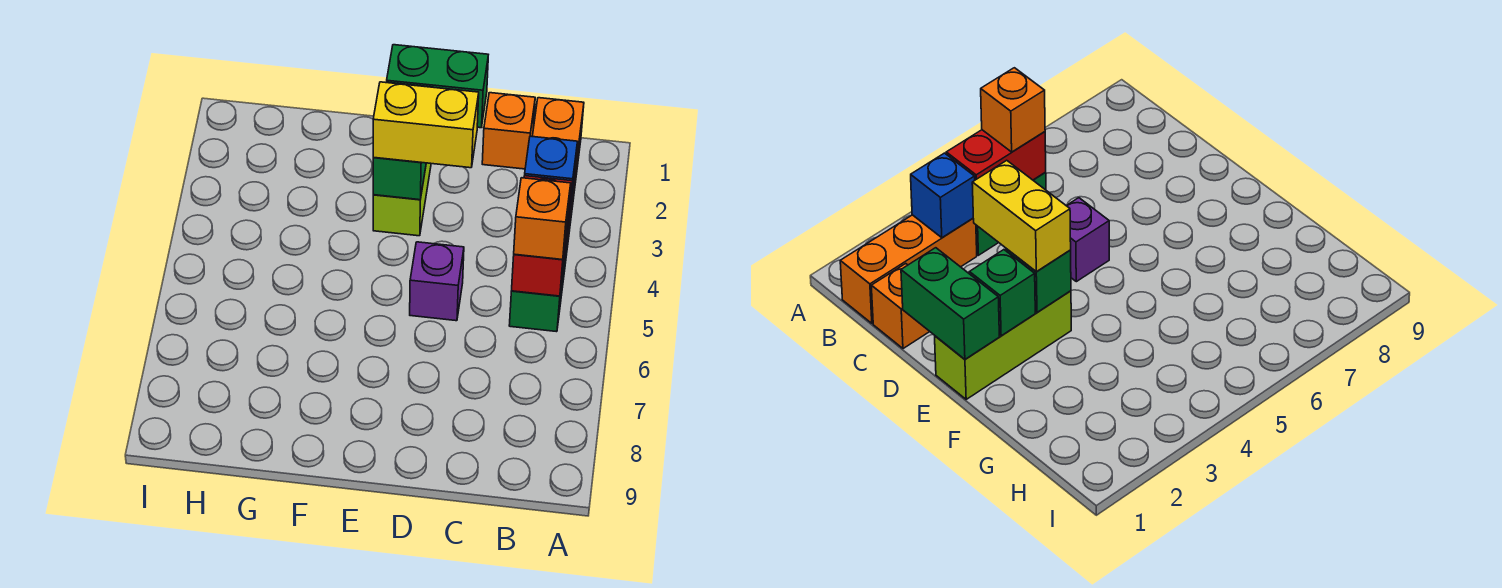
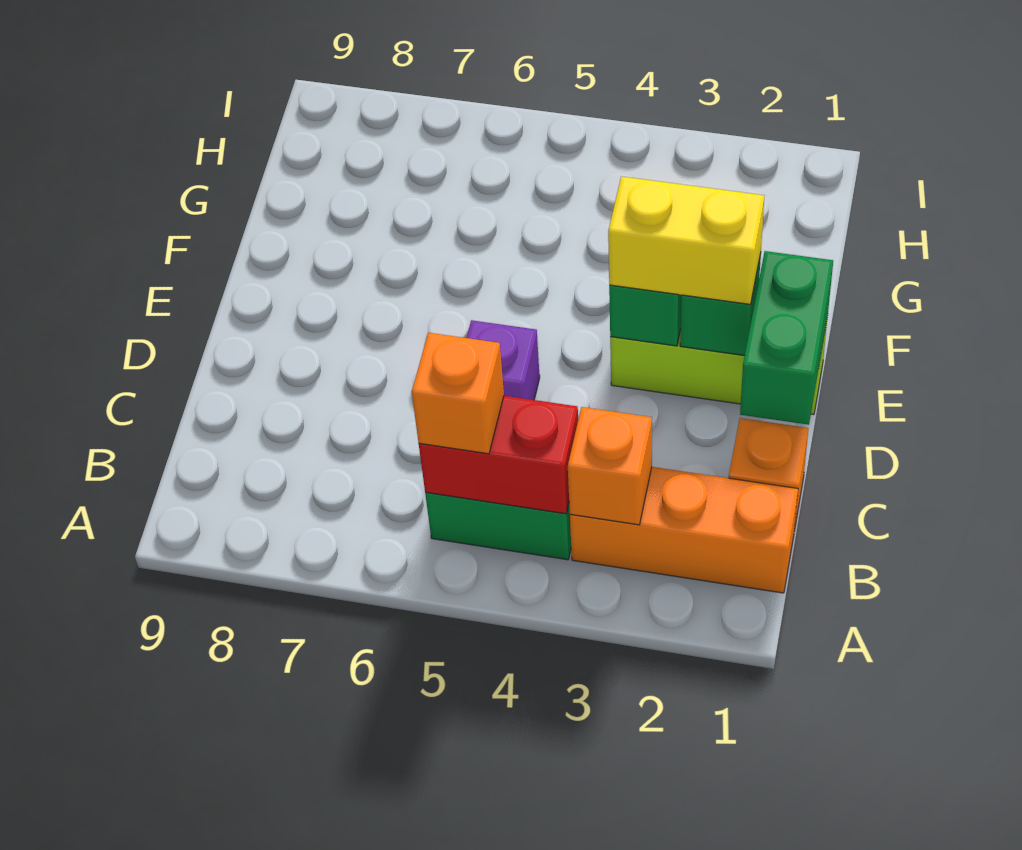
blue brick B3 level 2 -> orange brick B3 level 2
yellow brick D3:E3 level 3 -> yellow brick E2:E3 level 3

